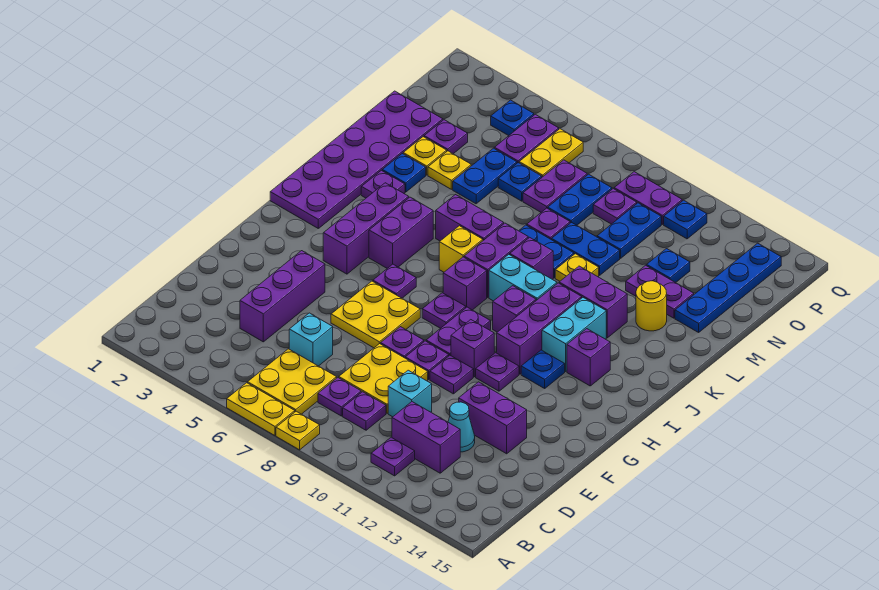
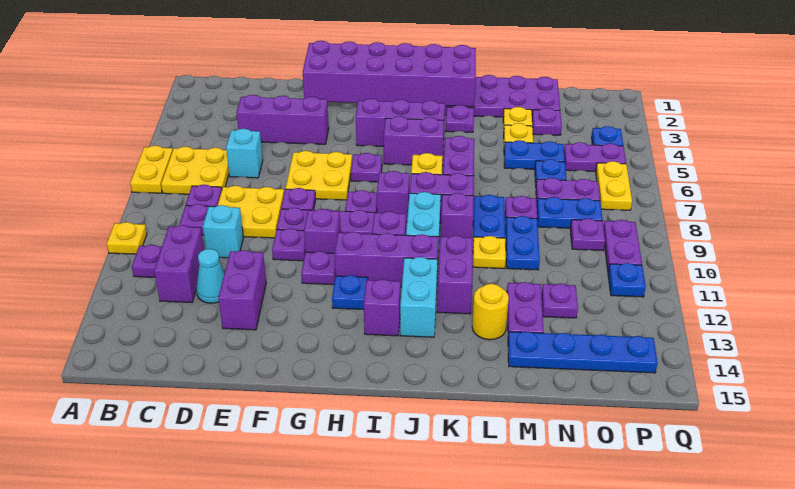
yellow plate A8 level 1 -> yellow plate A10 level 1
none -> purple brick F1:K2 level 2
cyan brick I12:J12 level 1 -> cyan brick J12:J13 level 1
blue plate L3 level 1 -> none
blue plate N10:O10 level 1 -> none
blue plate N12 level 1 -> purple plate N12 level 1
yellow plate O6:P6 level 1 -> yellow plate P6:P7 level 1

